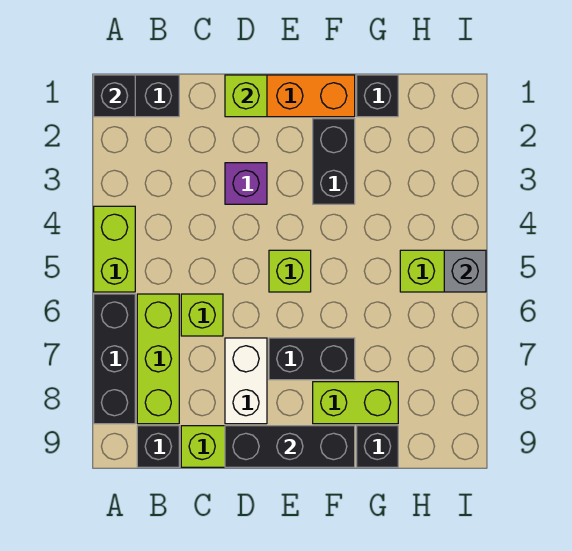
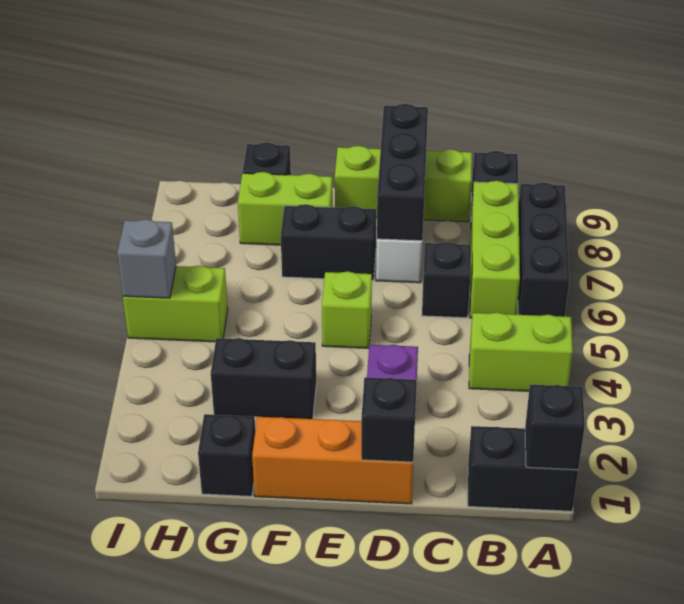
lime brick A4:A5 level 1 -> lime brick A4:B4 level 1
lime brick C6 level 1 -> black brick C6 level 1
lime brick D1 level 2 -> black brick D1 level 2
black brick D9:F9 level 2 -> black brick D7:D9 level 2
black brick F2:F3 level 1 -> black brick F3:G3 level 1

